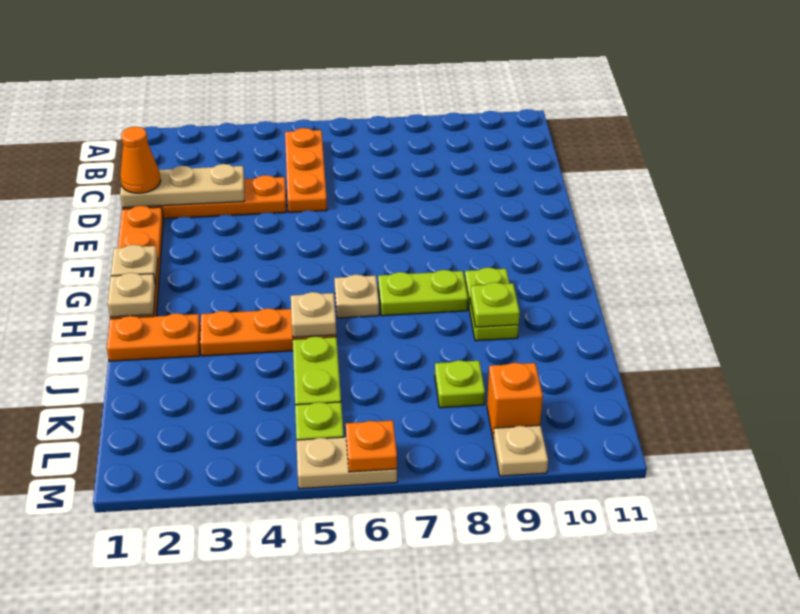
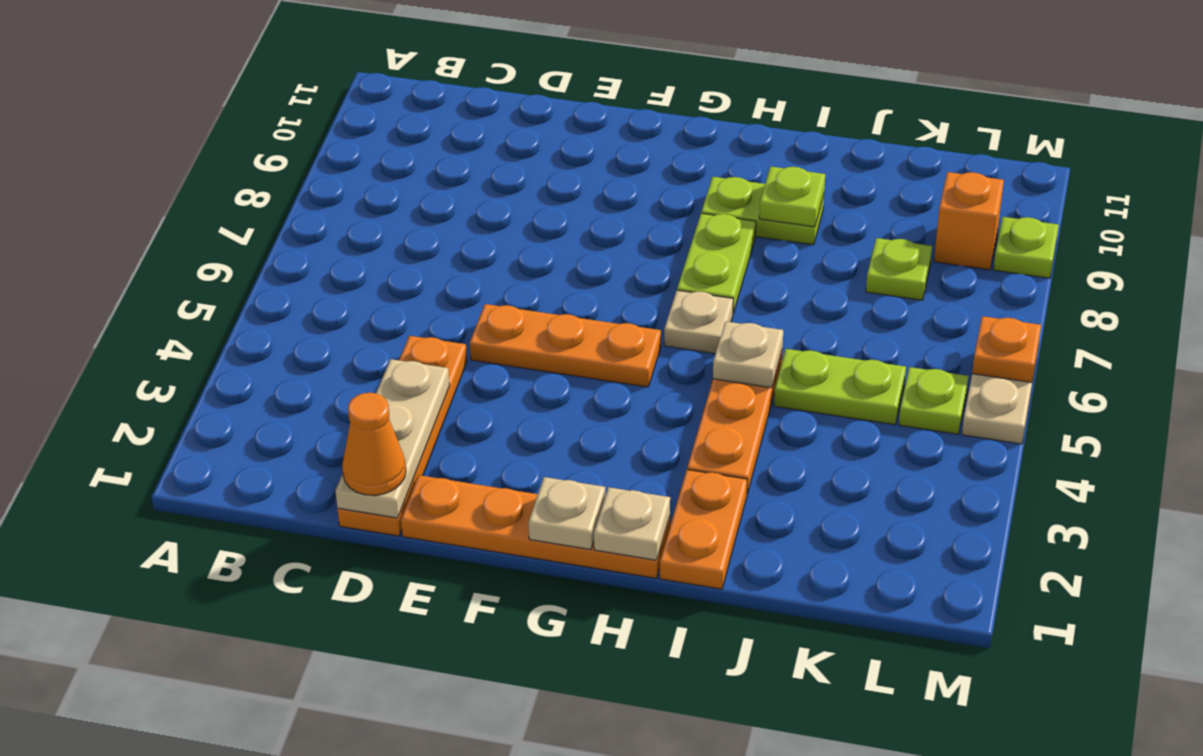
orange plate B5:D5 level 1 -> orange plate E5:G5 level 1
tan plate M9 level 1 -> lime plate M9 level 1

